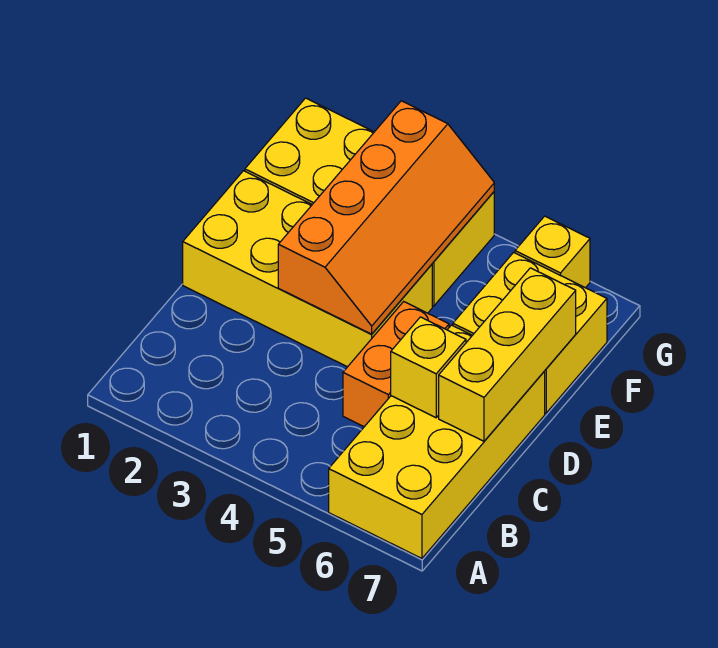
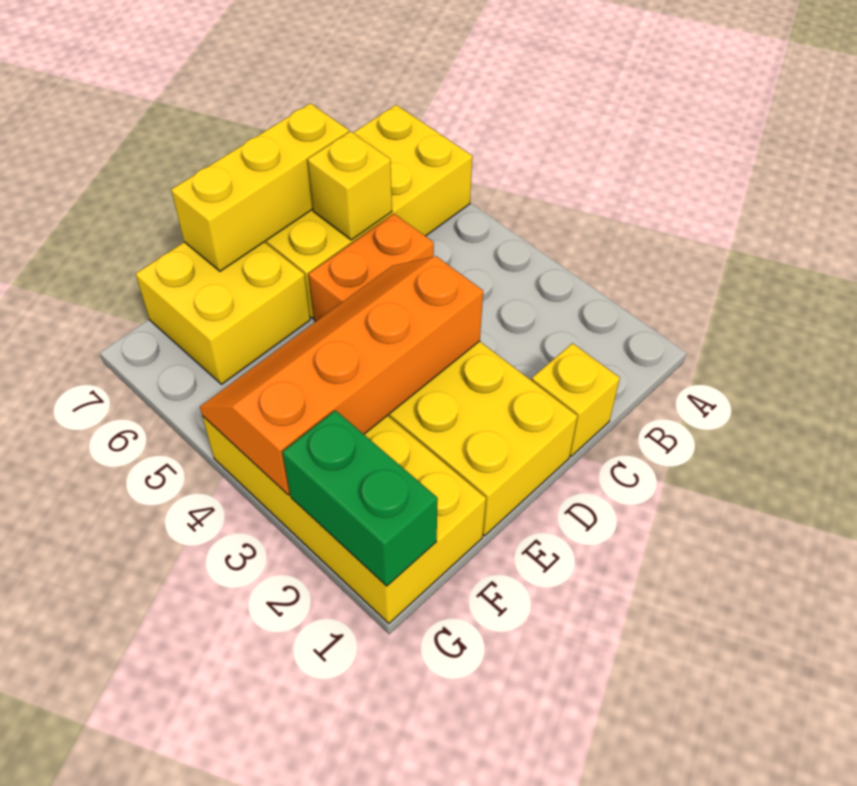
none -> green brick G1:G2 level 2
yellow brick G6 level 1 -> yellow brick C1 level 1

